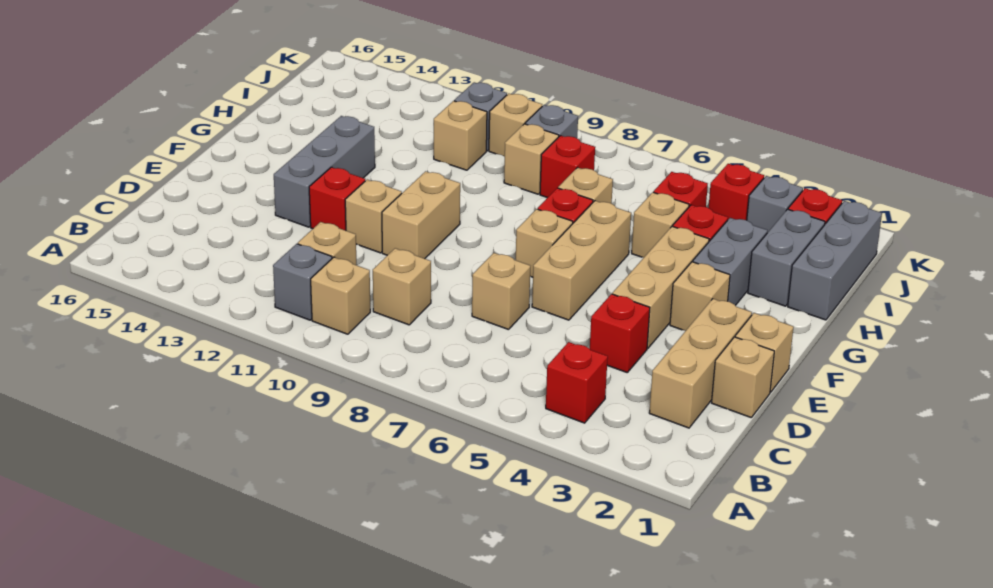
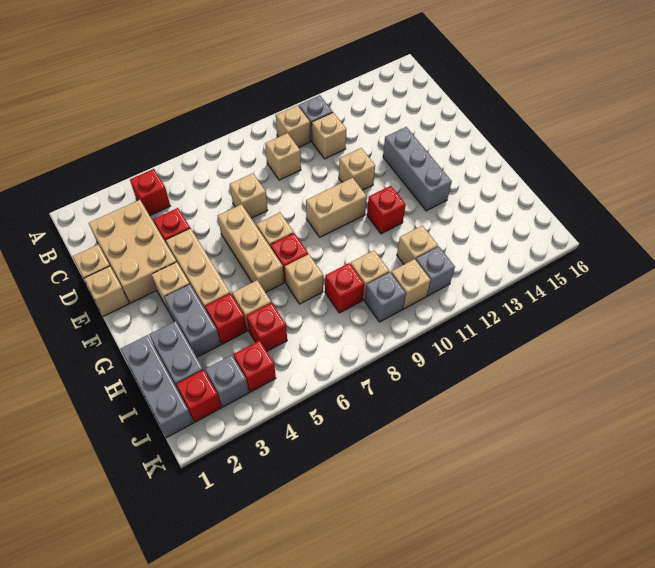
tan brick C2:E2 level 1 -> tan brick C2:E3 level 1
tan brick E10:F10 level 1 -> tan brick F9:F10 level 1
red brick E12 level 1 -> red brick G11 level 1

